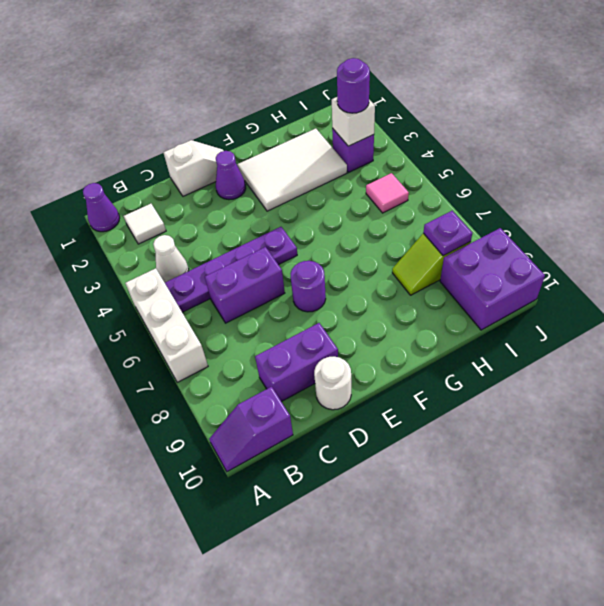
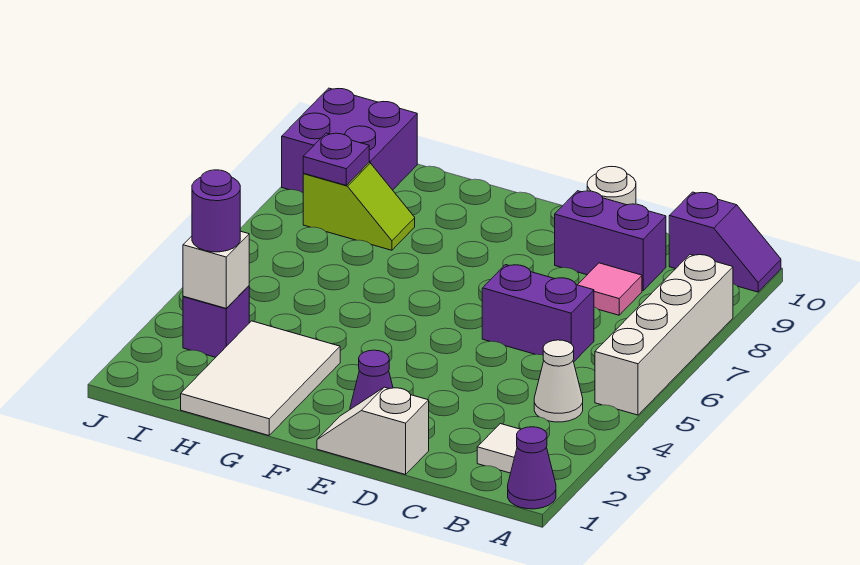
white brick A5:A7 level 1 -> white brick A5:A8 level 1
purple plate B5:E5 level 1 -> none
purple round brick E7 level 1 -> none
white tile F2:H3 level 1 -> white tile G1:H3 level 1
pink tile I5 level 1 -> pink tile C8 level 1

